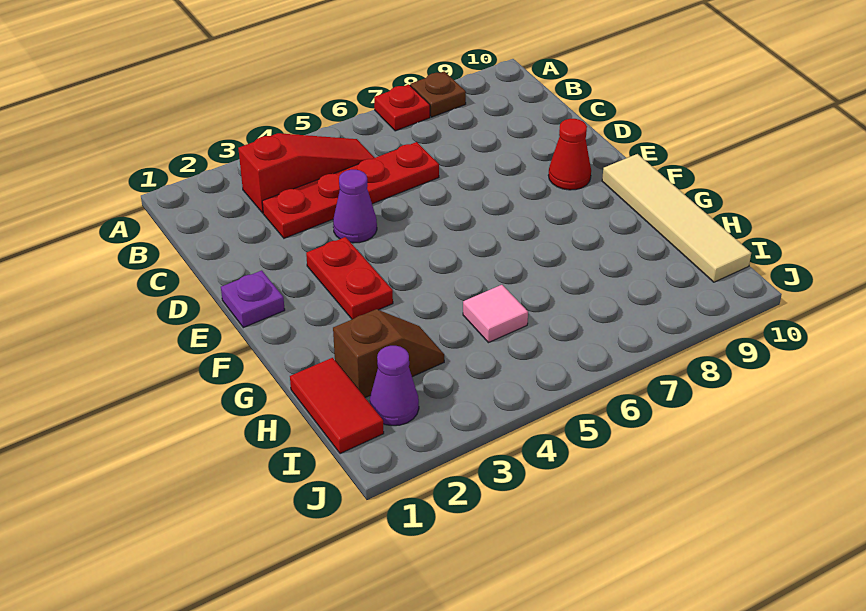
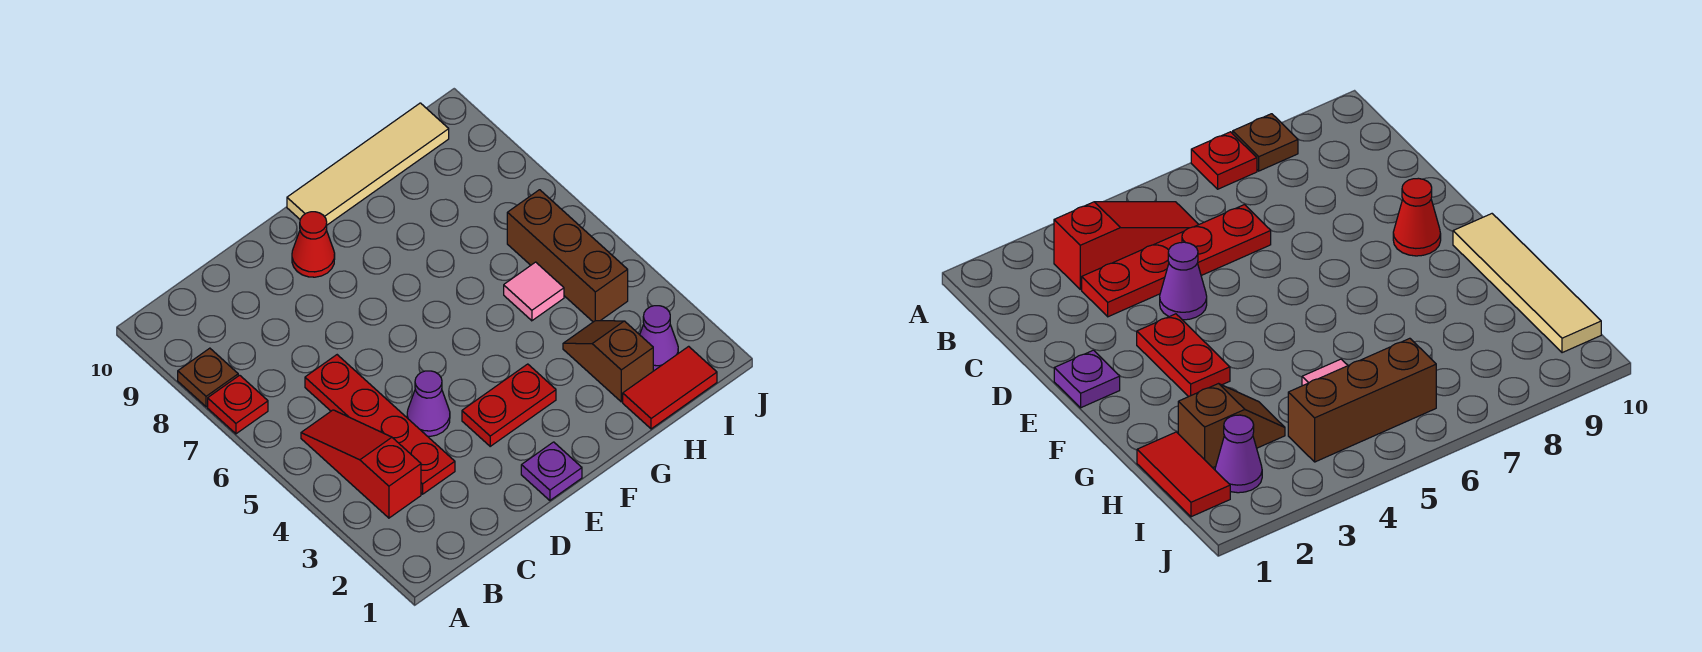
none -> brown brick I4:I6 level 1

